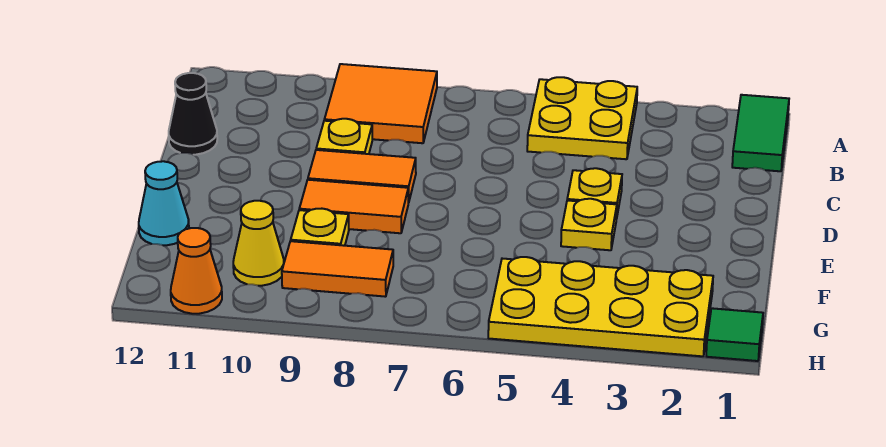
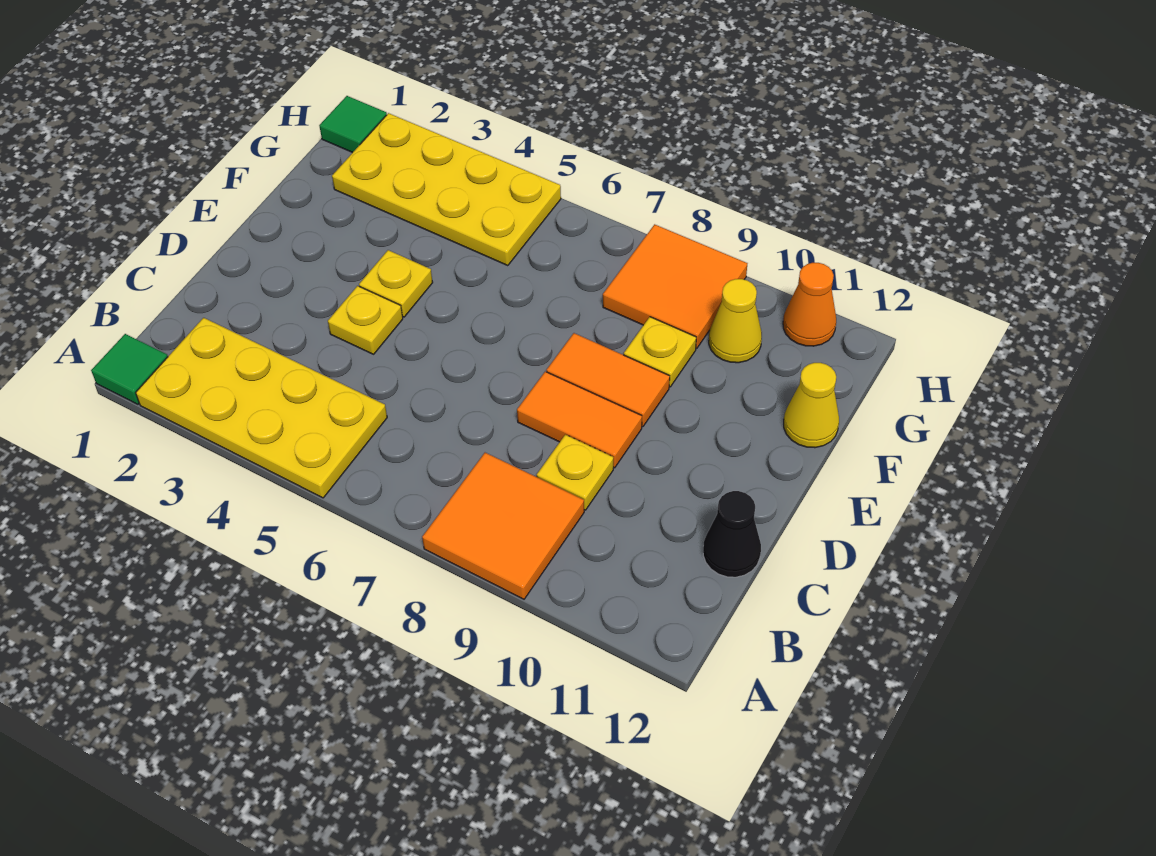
green tile A1:B1 level 1 -> green tile A1 level 1
yellow plate A4:B5 level 1 -> yellow plate A2:B5 level 1
cyan cone F12 level 1 -> yellow cone F12 level 1
orange tile G8:G9 level 1 -> orange tile G8:H9 level 1

